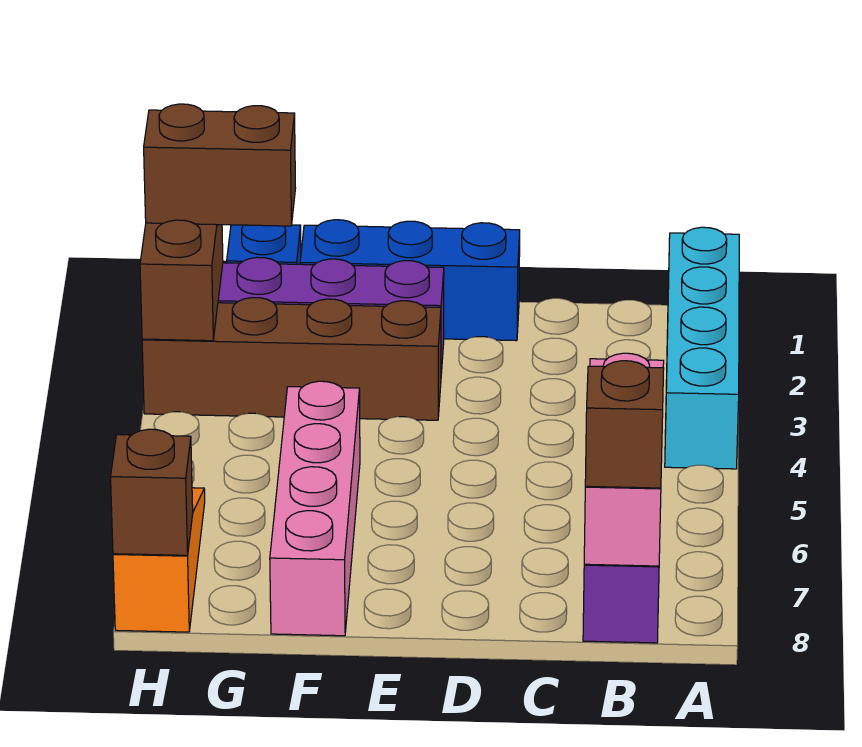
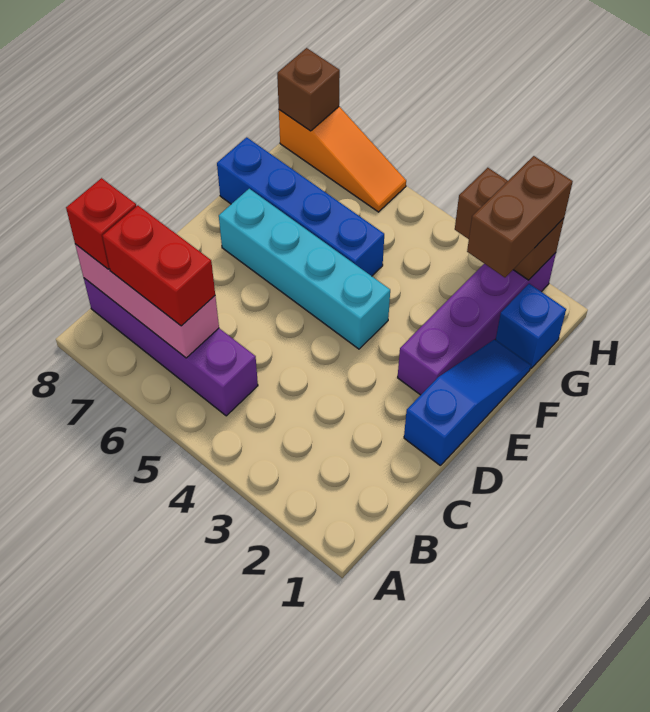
cyan brick A1:A4 level 1 -> cyan brick E4:E7 level 1
none -> red brick B6:B7 level 3
brown brick B8 level 3 -> red brick B8 level 3
blue brick D1:F1 level 1 -> blue slope D1:F1 level 1 top D
brown brick E3:H3 level 1 -> none
pink brick F5:F8 level 1 -> blue brick F5:F8 level 1

